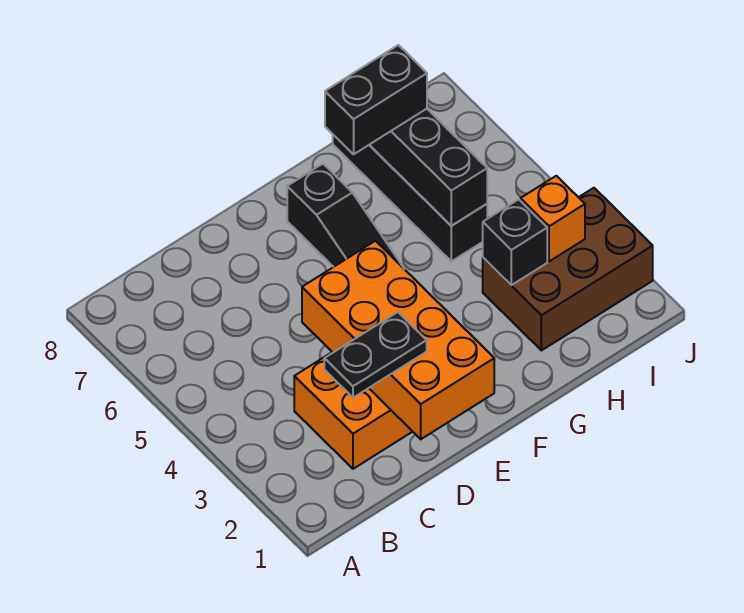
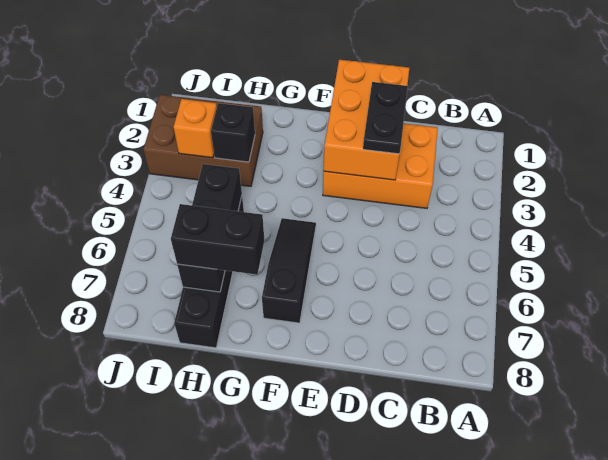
black plate C2:D2 level 3 -> black plate D2:D3 level 3
orange brick D1:E4 level 2 -> orange brick D1:E3 level 2

